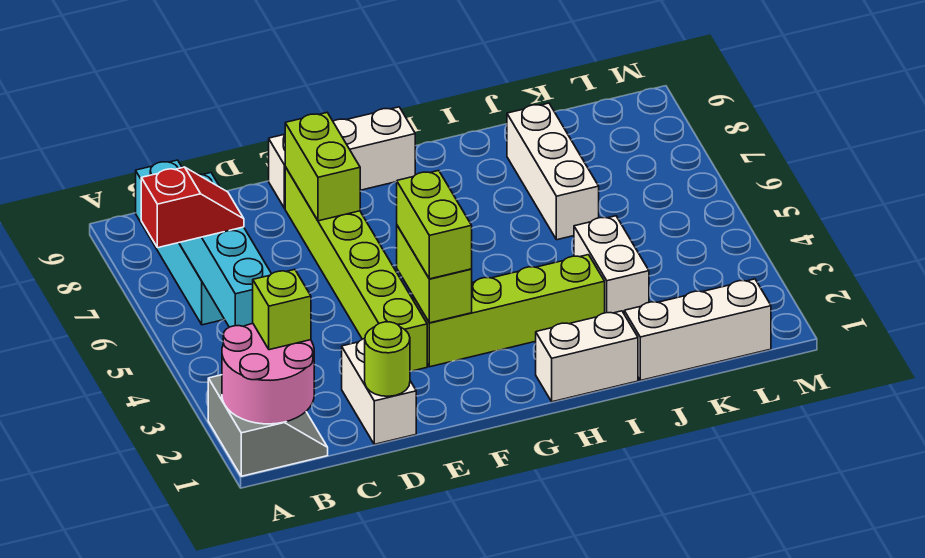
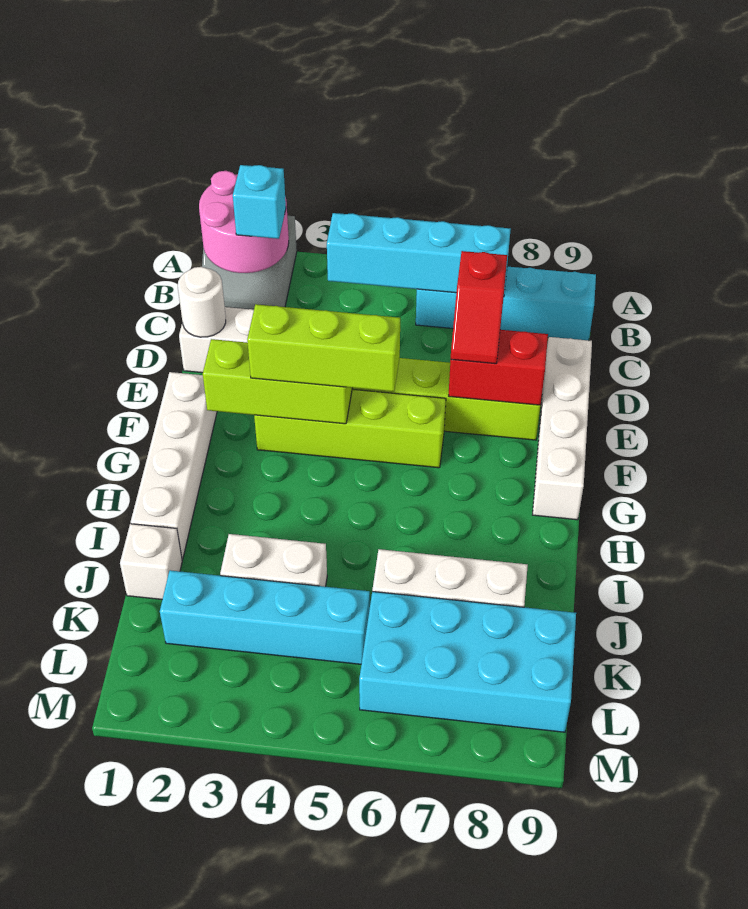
red slope A6:B6 level 3 top A -> red slope D7:E7 level 3 top D
lime brick B2 level 3 -> cyan brick B2 level 3
lime round brick D1 level 2 -> white round brick D1 level 2
lime brick E7:E8 level 2 -> red brick E7:E8 level 2
white brick E9:G9 level 1 -> white brick D9:G9 level 1
lime brick F3:I3 level 1 -> lime brick F3:F6 level 1
lime brick F3:F4 level 2 -> lime brick F2:F4 level 2
lime brick F3:F4 level 3 -> lime brick F3:F5 level 3
white brick H1:I1 level 1 -> white brick F1:I1 level 1
white brick J1:L1 level 1 -> white brick J1 level 1
none -> cyan brick K2:K5 level 1
none -> cyan brick K6:L9 level 1

